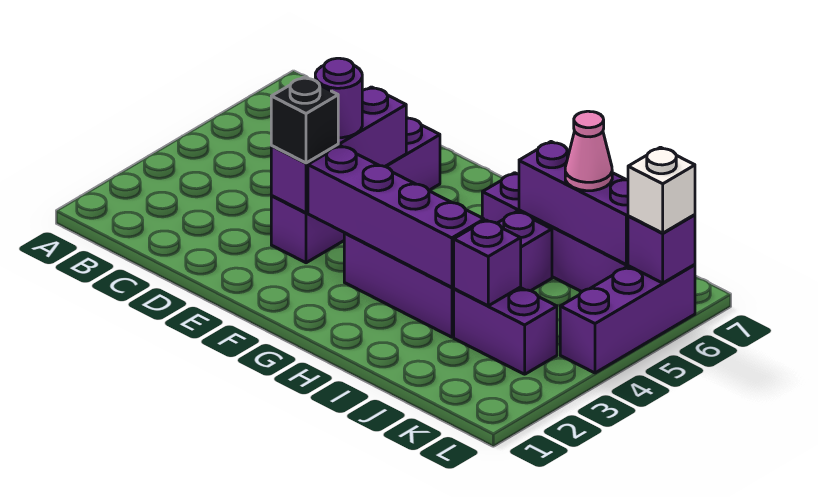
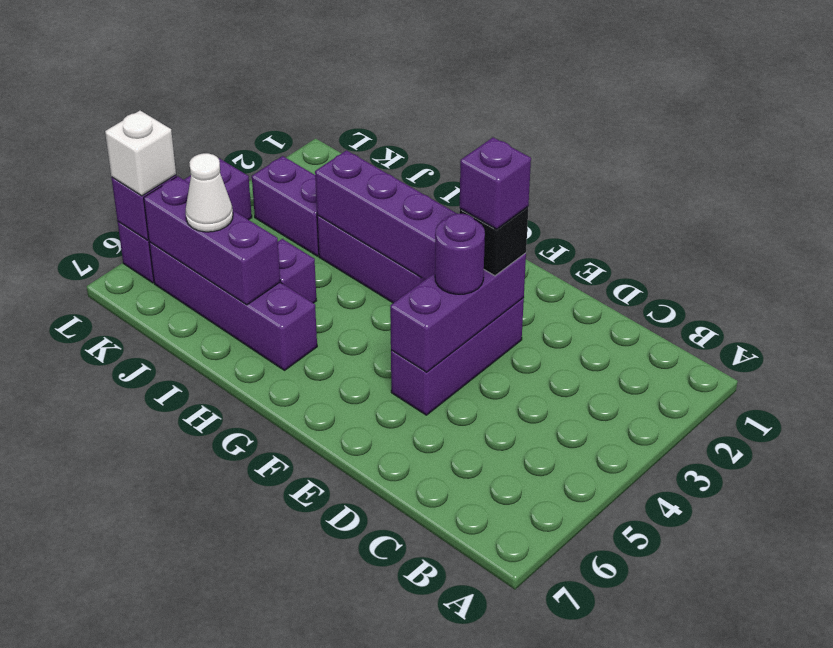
purple brick E3:E6 level 1 -> purple brick E3:E5 level 1
purple brick J3 level 2 -> purple brick E3 level 4
pink cone J6 level 3 -> white cone J6 level 3

